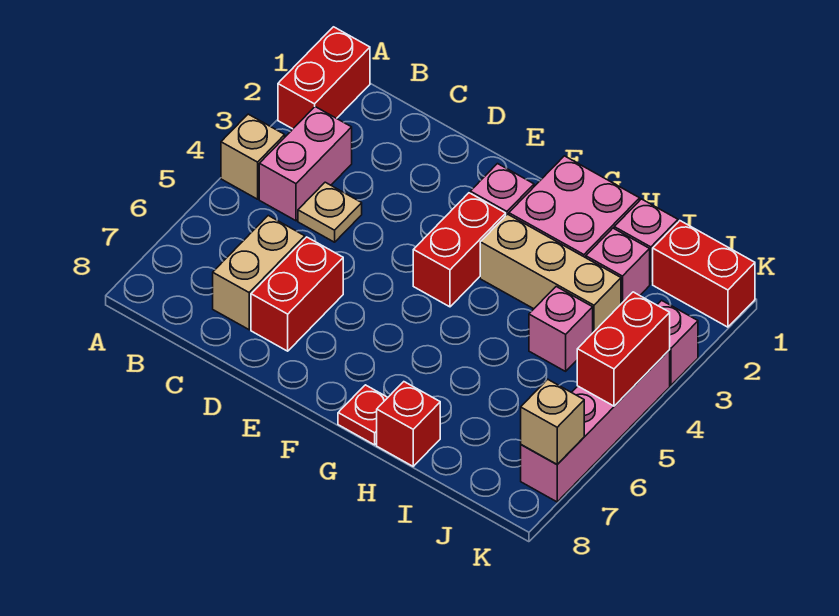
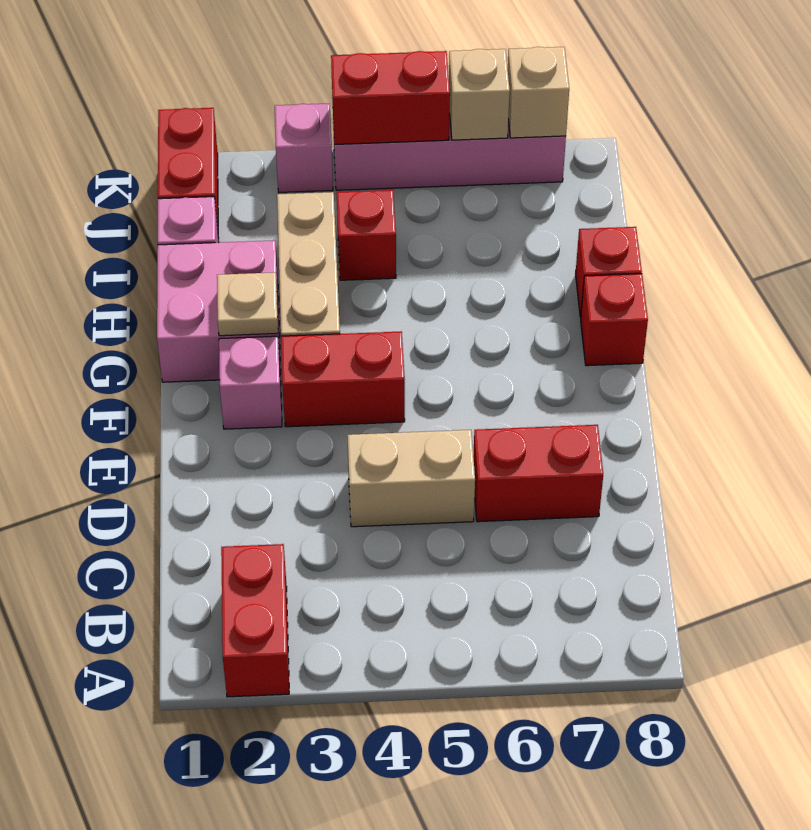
red brick A1:A2 level 1 -> red brick A2:B2 level 1
tan brick A4 level 1 -> tan brick K6 level 2
pink brick B3:B4 level 1 -> none
tan plate C4 level 1 -> tan plate G2 level 2
tan brick C6:C7 level 1 -> tan brick D4:D5 level 1
red plate G8 level 1 -> red brick G8 level 1
pink brick I2 level 1 -> none
pink brick I4 level 1 -> red brick I4 level 1

